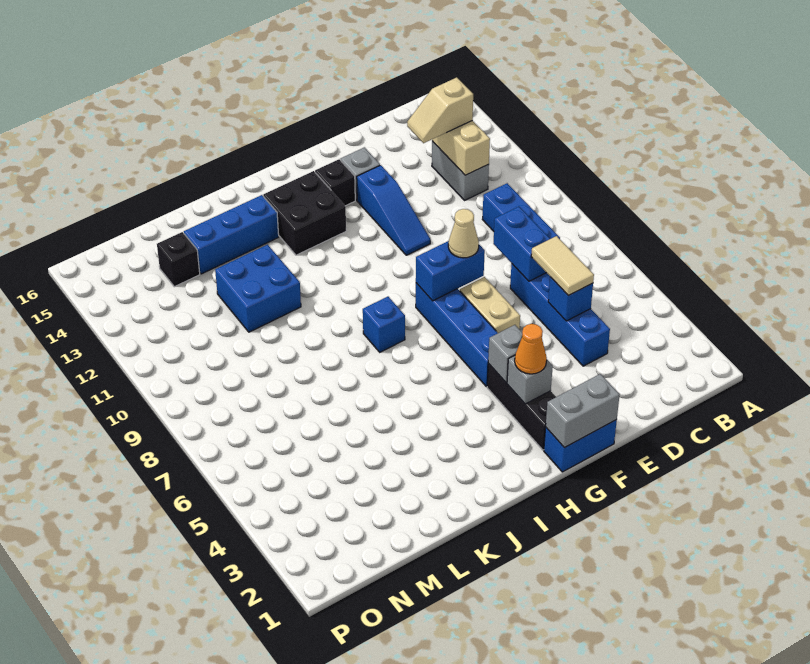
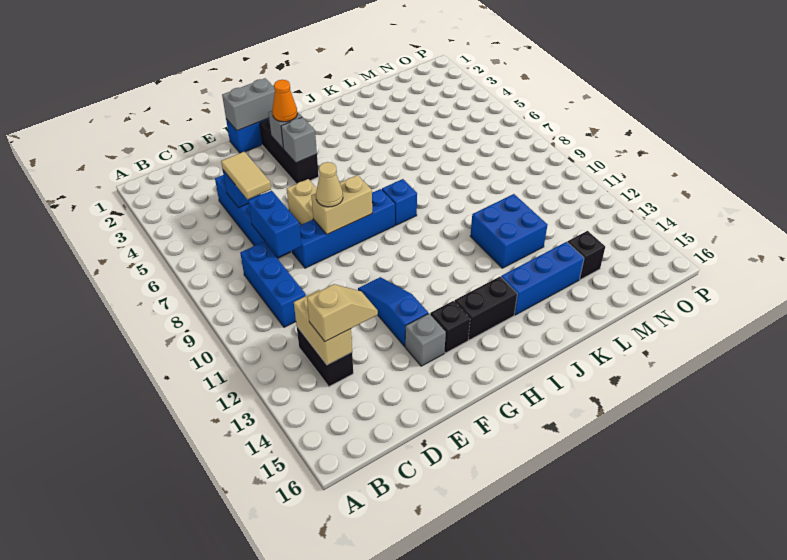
grey brick C12:C13 level 1 -> black brick C12:C13 level 1
blue brick F8:G8 level 2 -> tan brick F8:G8 level 2
blue brick G5:G8 level 1 -> blue brick E8:H8 level 1
black brick H13:I14 level 1 -> black brick H14:I14 level 1

